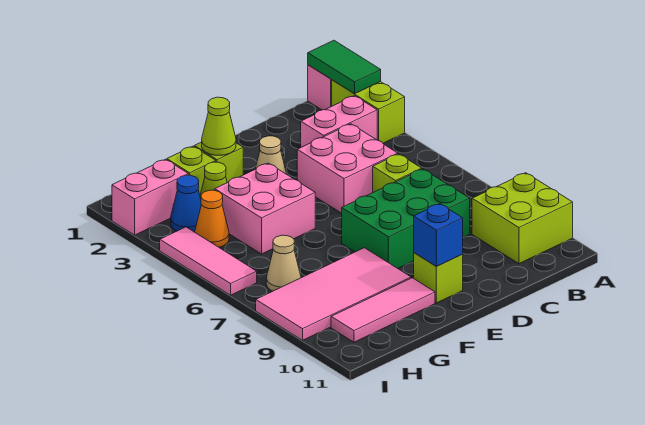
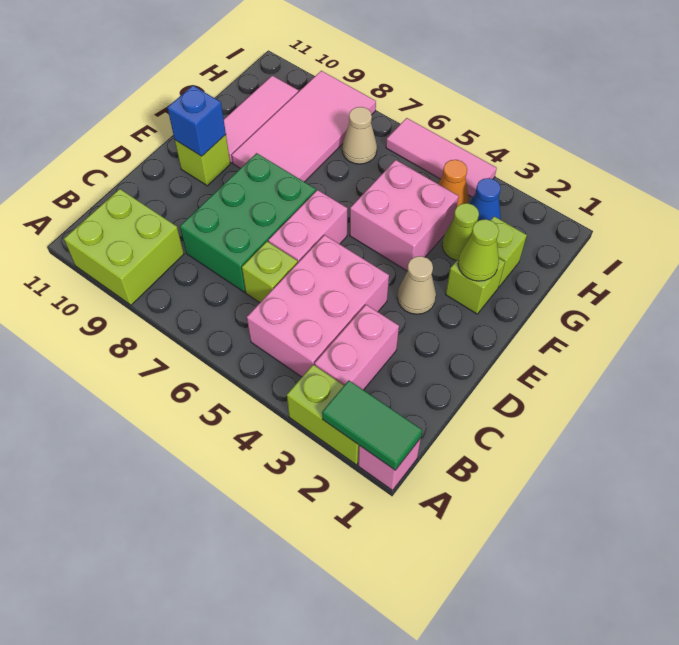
pink brick C4:D5 level 1 -> pink brick B4:D5 level 1
pink brick H2:I2 level 1 -> pink brick D6:E6 level 1

